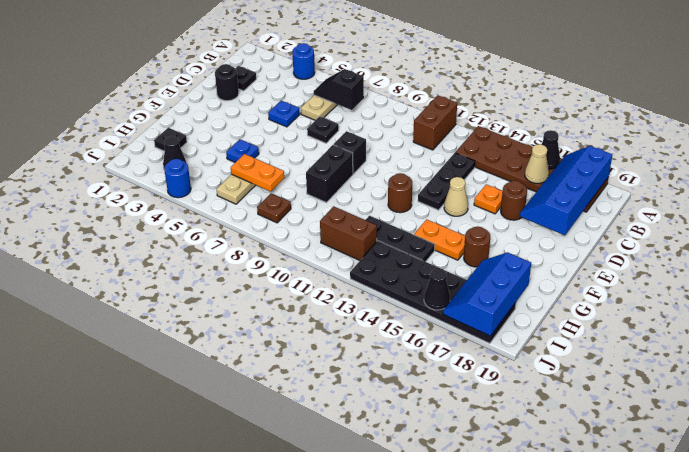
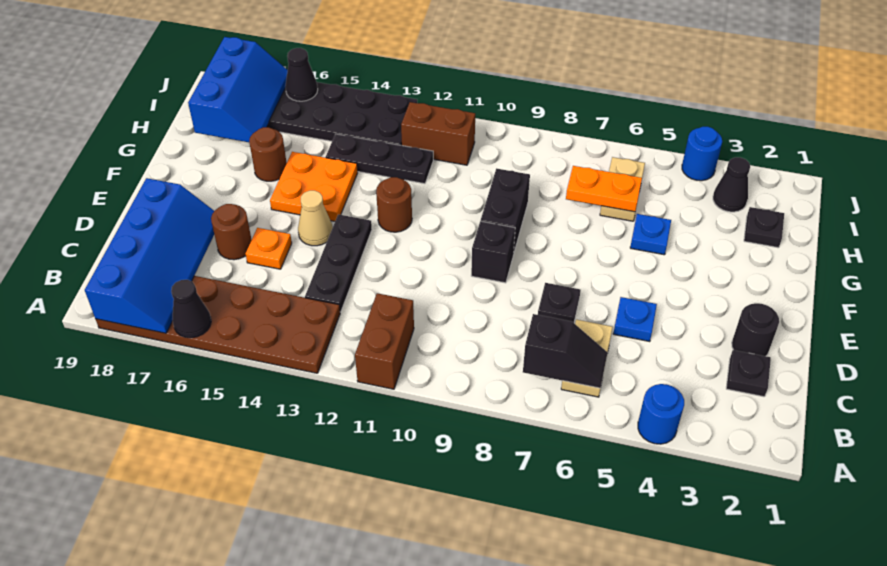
tan cone B16 level 2 -> none
orange plate G14:G15 level 1 -> orange plate F14:G15 level 1
brown plate I8 level 1 -> none

